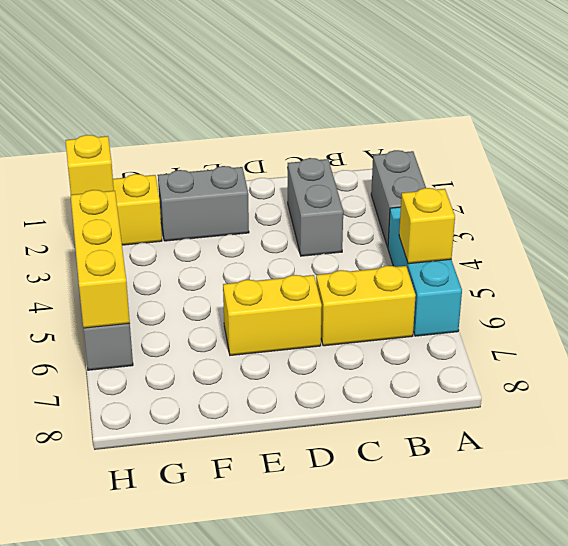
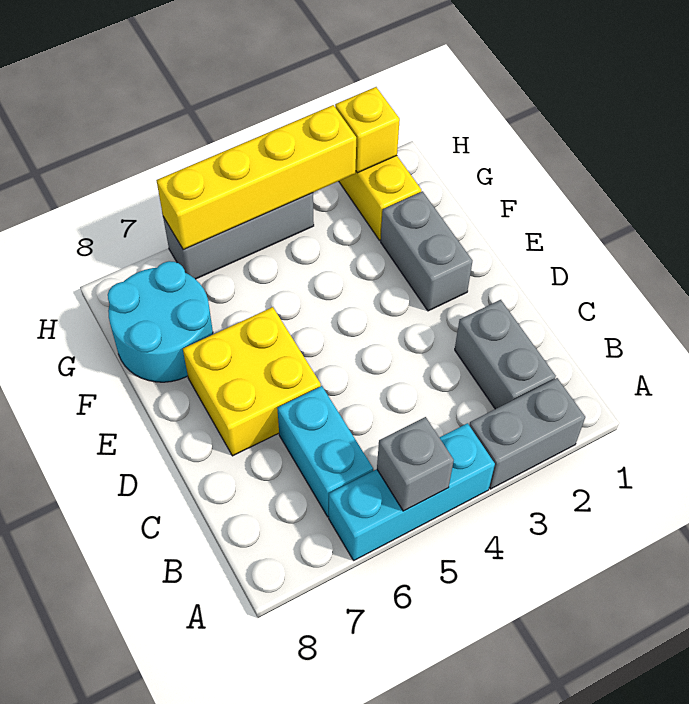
yellow brick A5 level 2 -> grey brick A5 level 2
yellow brick B6:C6 level 1 -> cyan brick B6:C6 level 1
grey brick C2:C3 level 1 -> grey brick B2:C2 level 1
yellow brick D6:E6 level 1 -> yellow brick D6:E7 level 1
none -> cyan round brick F7:G8 level 1
yellow brick H4:H6 level 2 -> yellow brick H3:H6 level 2

